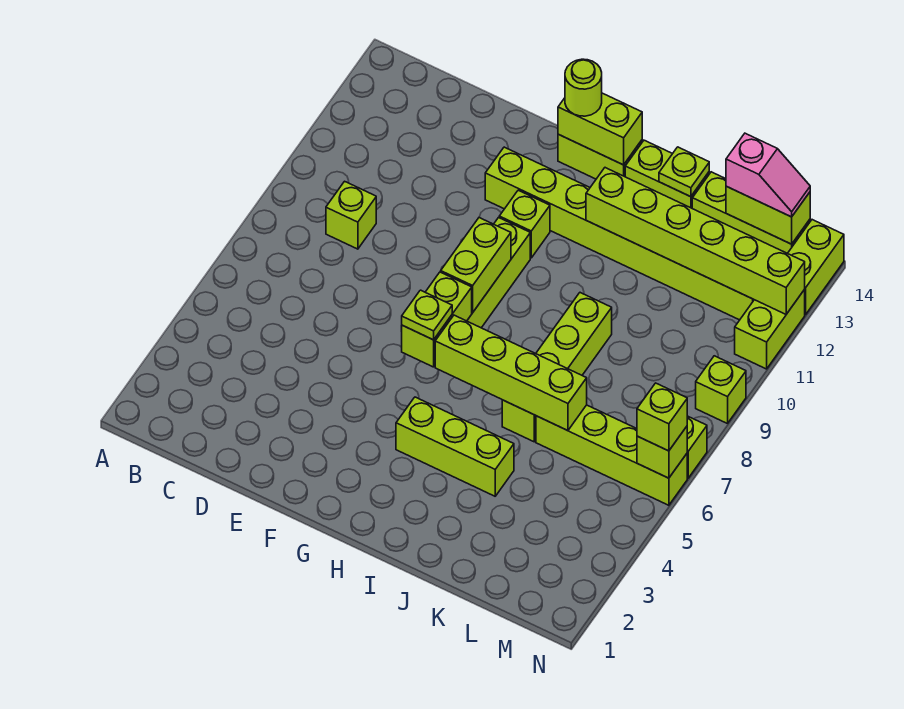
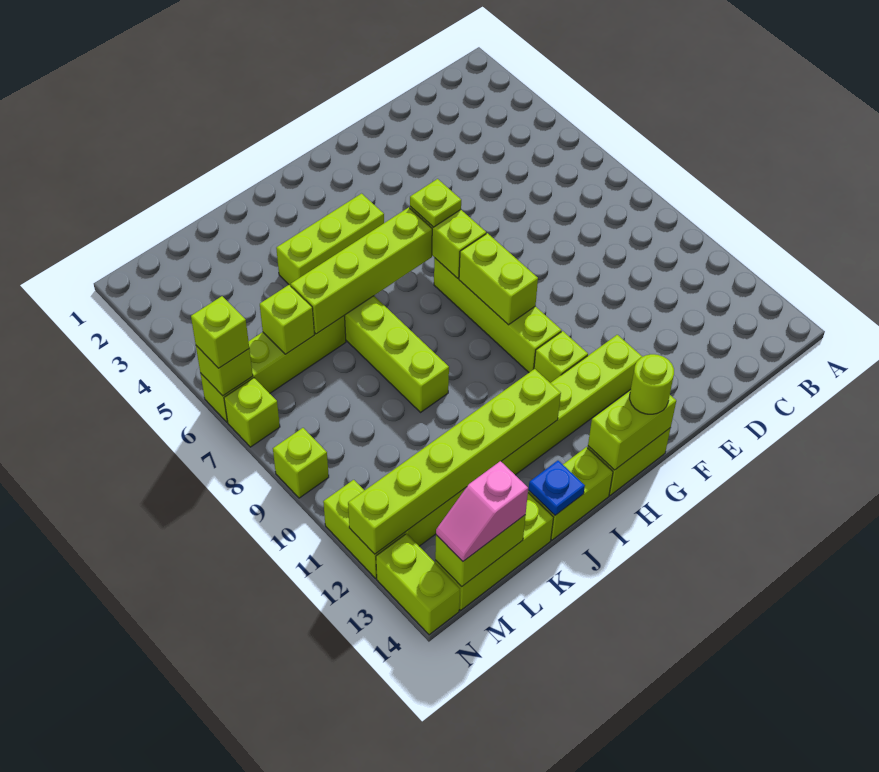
lime brick C9 level 1 -> lime brick L6 level 2
lime plate J14 level 2 -> blue plate J14 level 2

